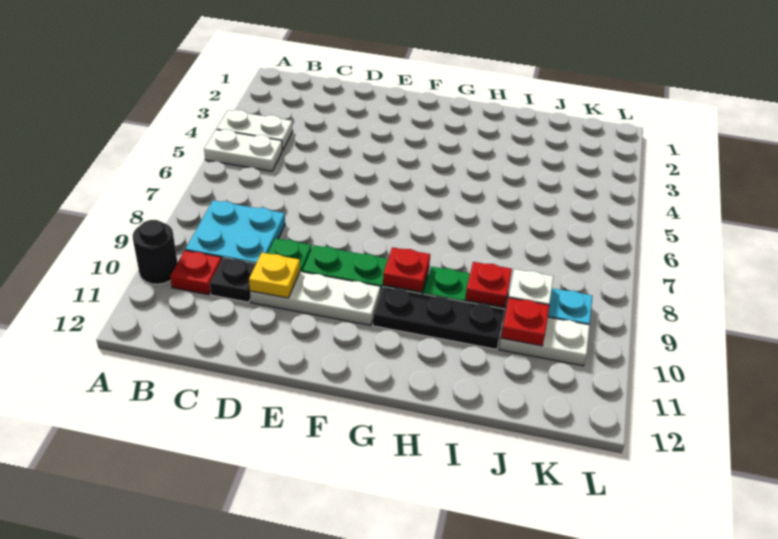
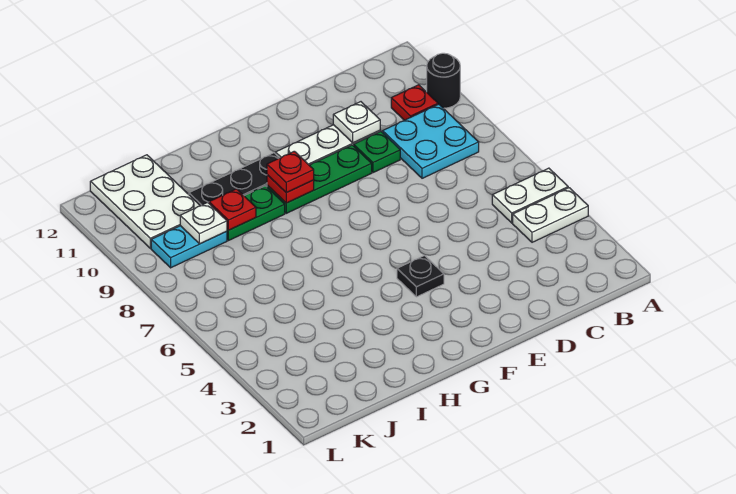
black plate C10 level 1 -> black plate F4 level 1
yellow plate D10 level 2 -> white plate D10 level 2
white plate J10:K10 level 1 -> white plate J10:K12 level 1
red plate J10 level 2 -> red plate G9 level 3

